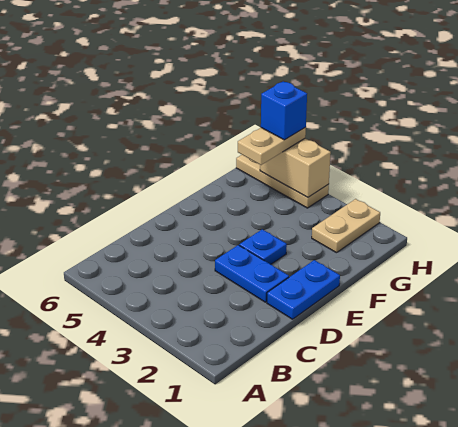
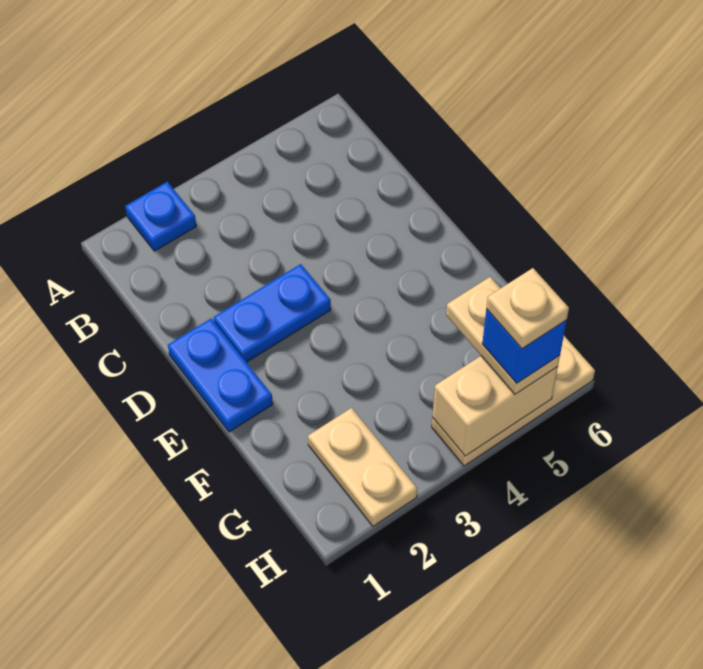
blue plate E3 level 1 -> blue plate A2 level 1
none -> tan plate H5 level 5

